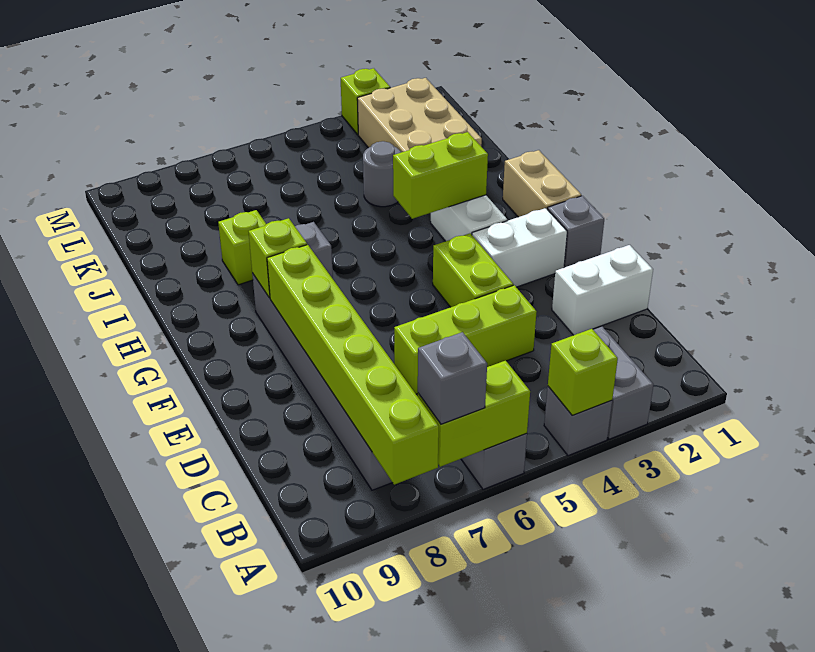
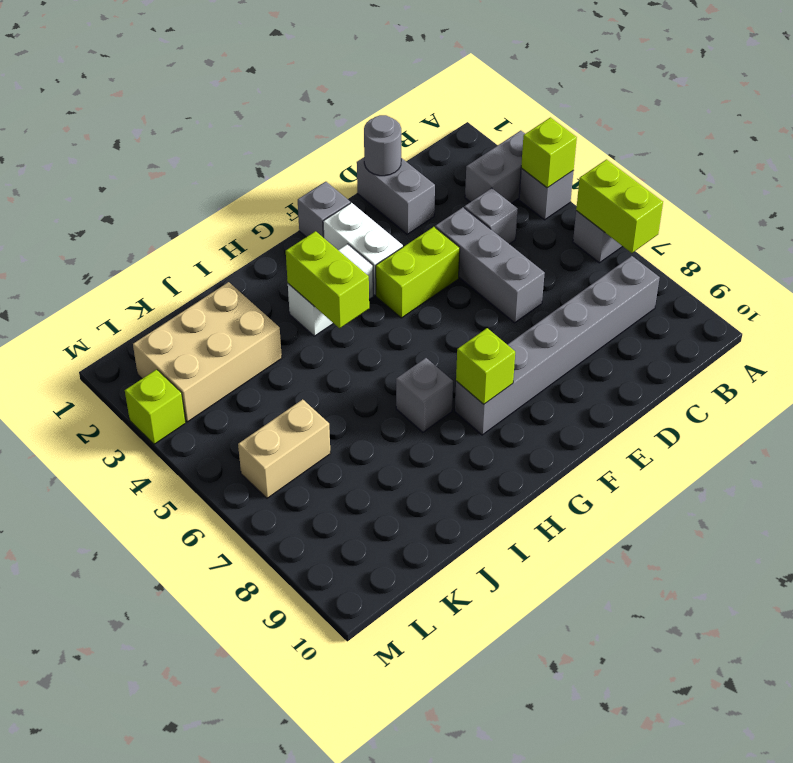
grey brick A7 level 3 -> grey brick C4 level 1
lime brick A8:F8 level 2 -> none
white brick D1:D2 level 1 -> grey brick D1:D2 level 1
lime brick D4:D6 level 1 -> grey brick D4:D6 level 1
tan brick G1:H1 level 1 -> tan brick K6:L6 level 1
lime brick I8 level 1 -> none
grey round brick J4 level 1 -> grey round brick D1 level 2

